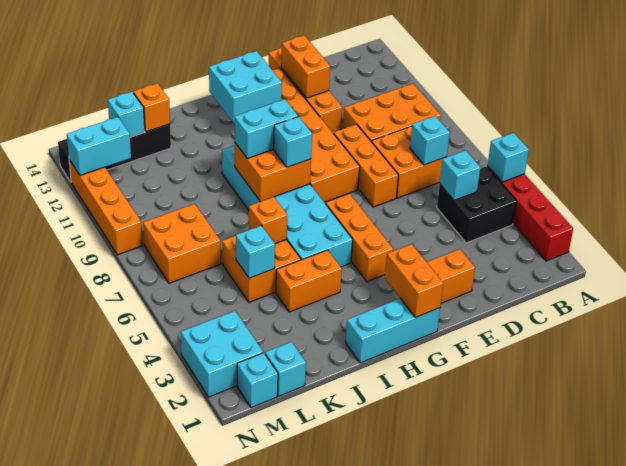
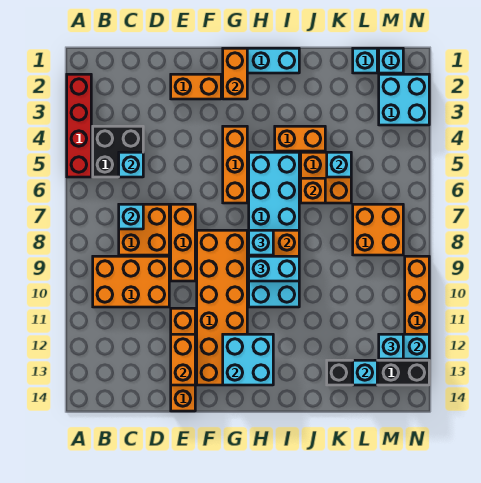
cyan brick A5 level 2 -> cyan brick M12 level 3
orange brick K13 level 2 -> none

